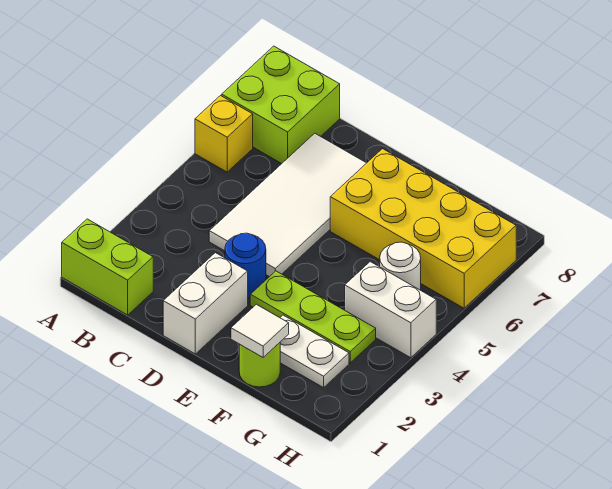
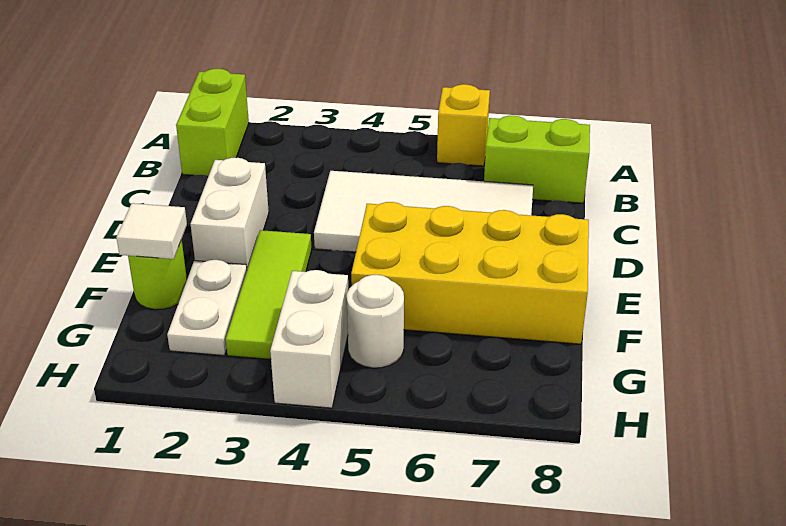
lime brick A7:B8 level 1 -> lime brick B7:B8 level 1
white brick D1:D2 level 1 -> white brick D2:E2 level 1
blue round brick D3 level 1 -> none
lime plate E3:G3 level 1 -> lime tile E3:G3 level 1
yellow brick E6:H7 level 1 -> yellow brick E5:F8 level 1

